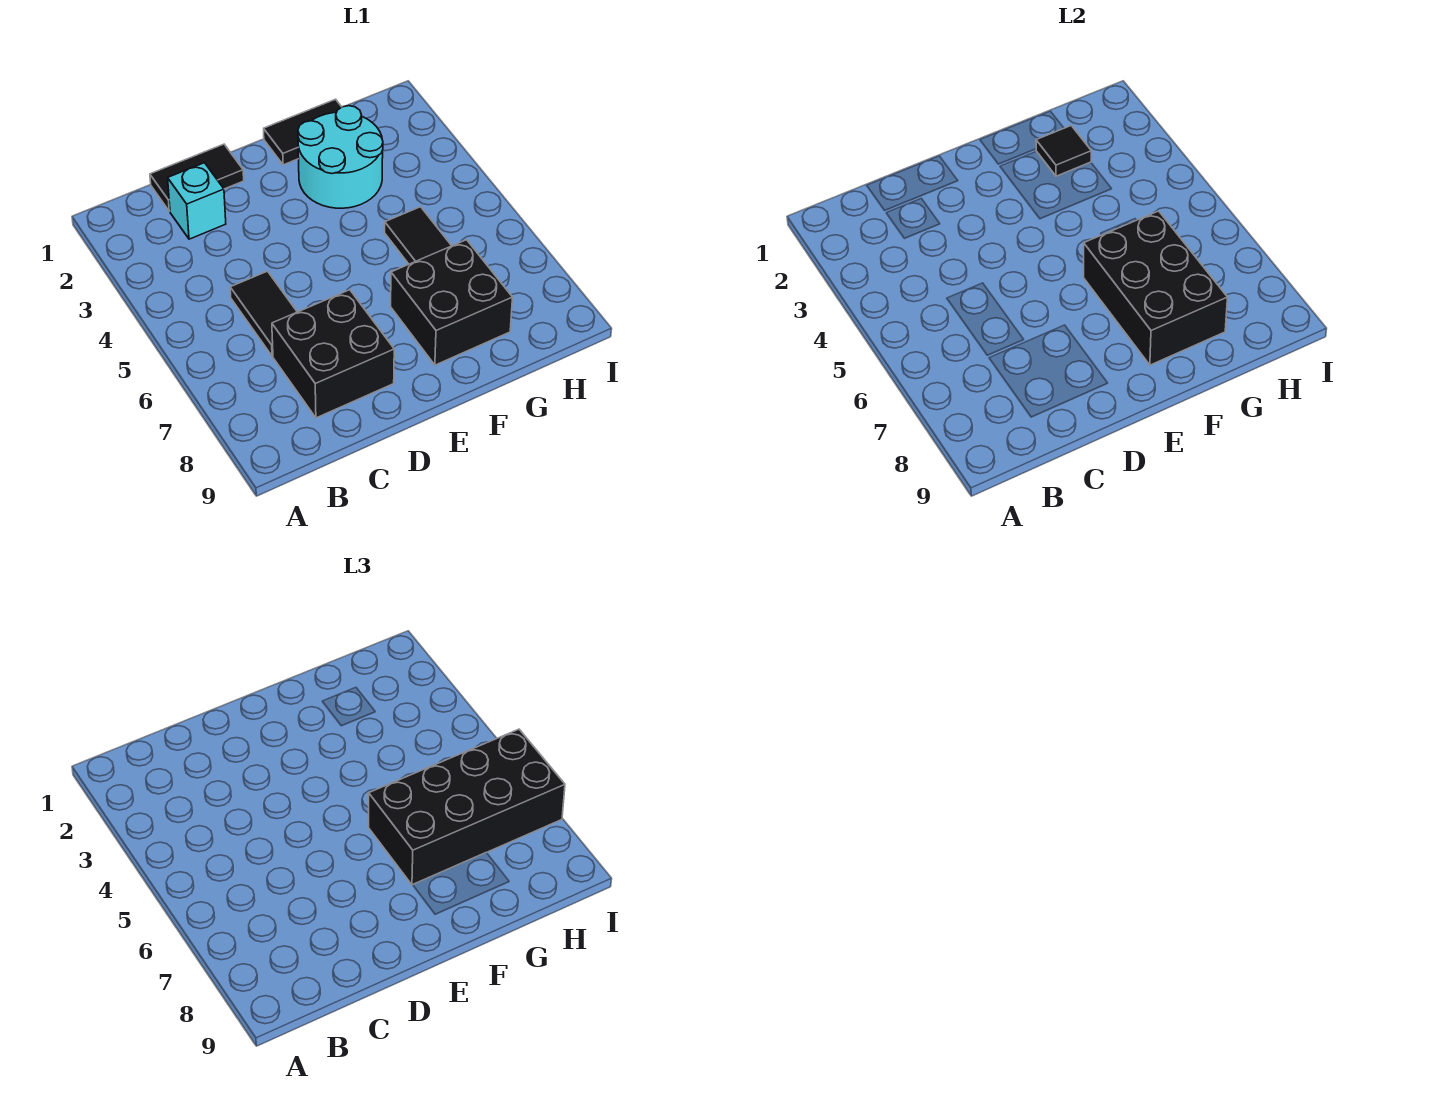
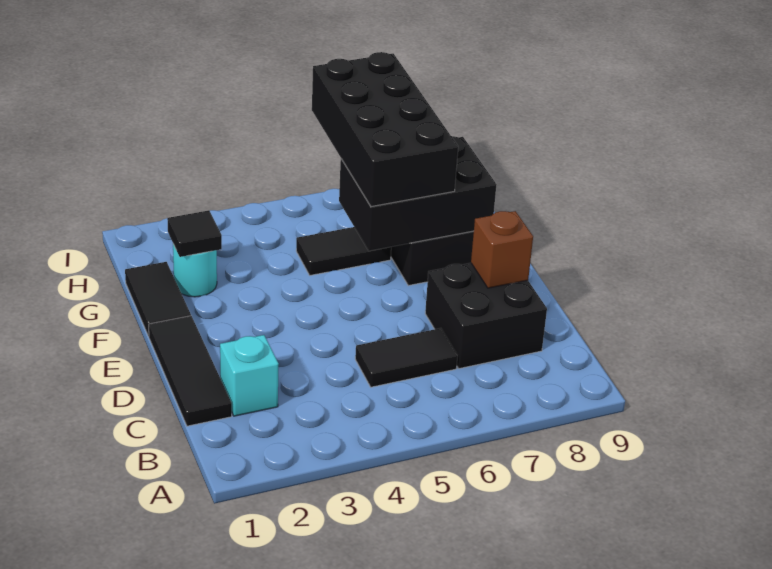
black tile C1:D1 level 1 -> black tile C1:E1 level 1
none -> brown brick D8 level 2
cyan round brick F2:G3 level 1 -> cyan round brick G2 level 1

